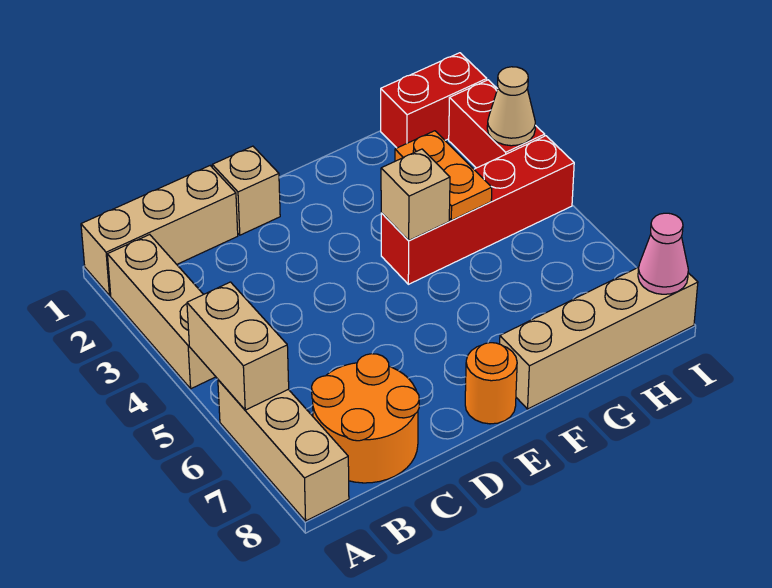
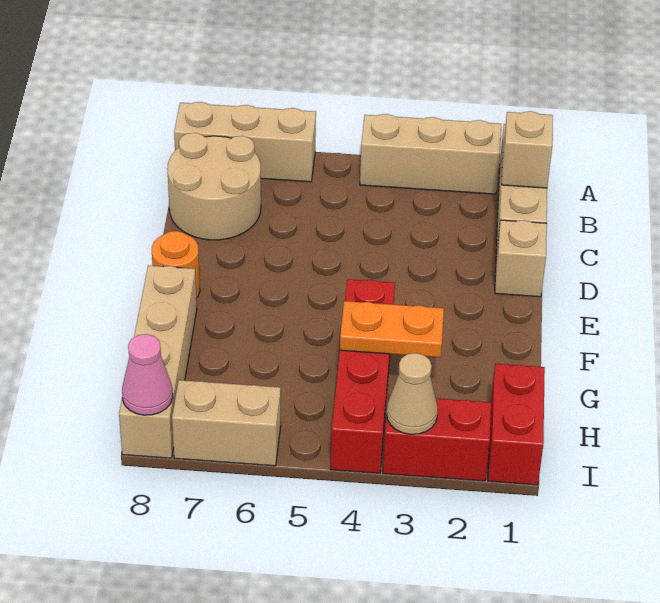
tan brick A5:A6 level 2 -> tan brick I6:I7 level 1
orange round brick B7:C8 level 1 -> tan round brick B7:C8 level 1
tan brick F4 level 2 -> tan brick B1 level 2

